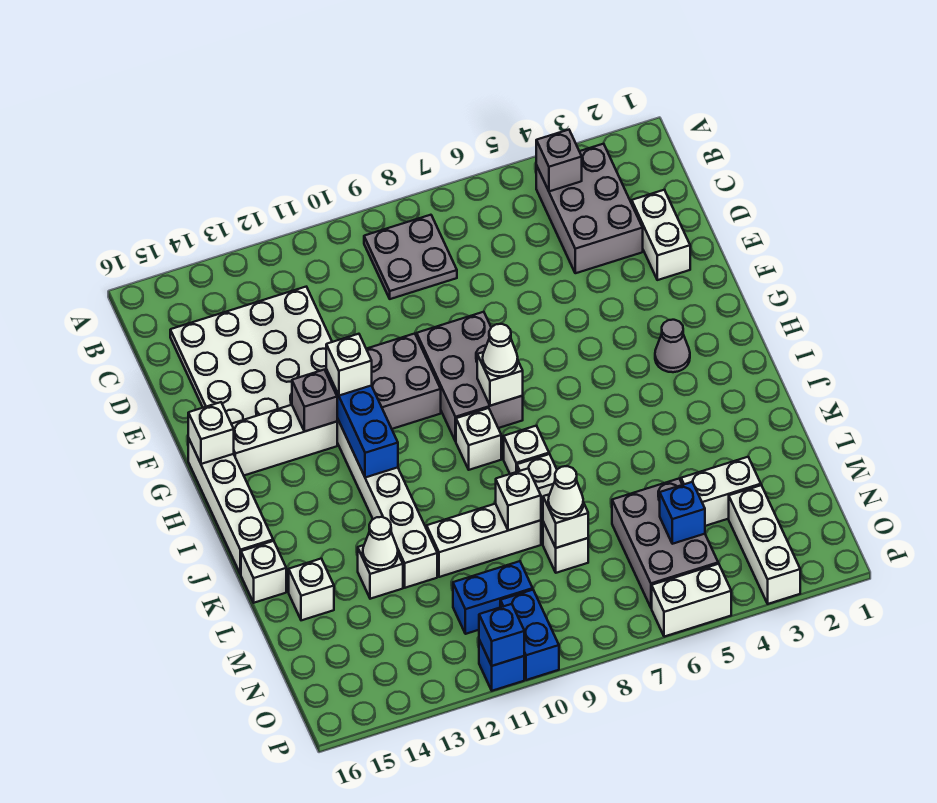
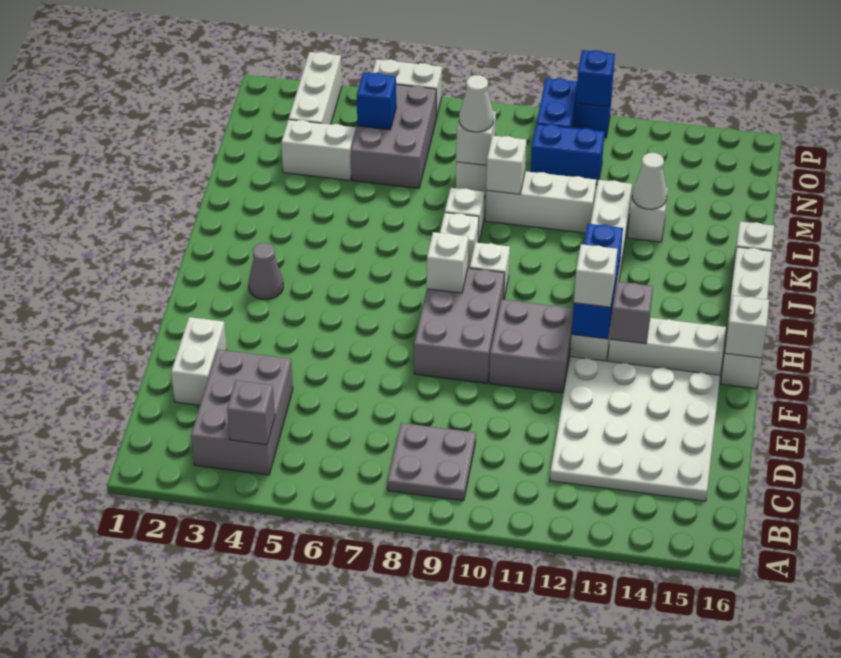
white cone H8 level 3 -> none
white brick L15 level 1 -> none

